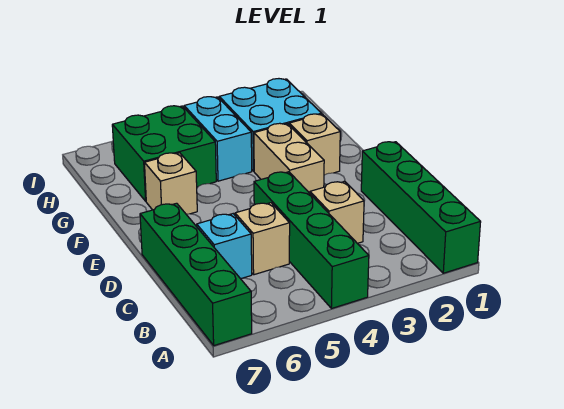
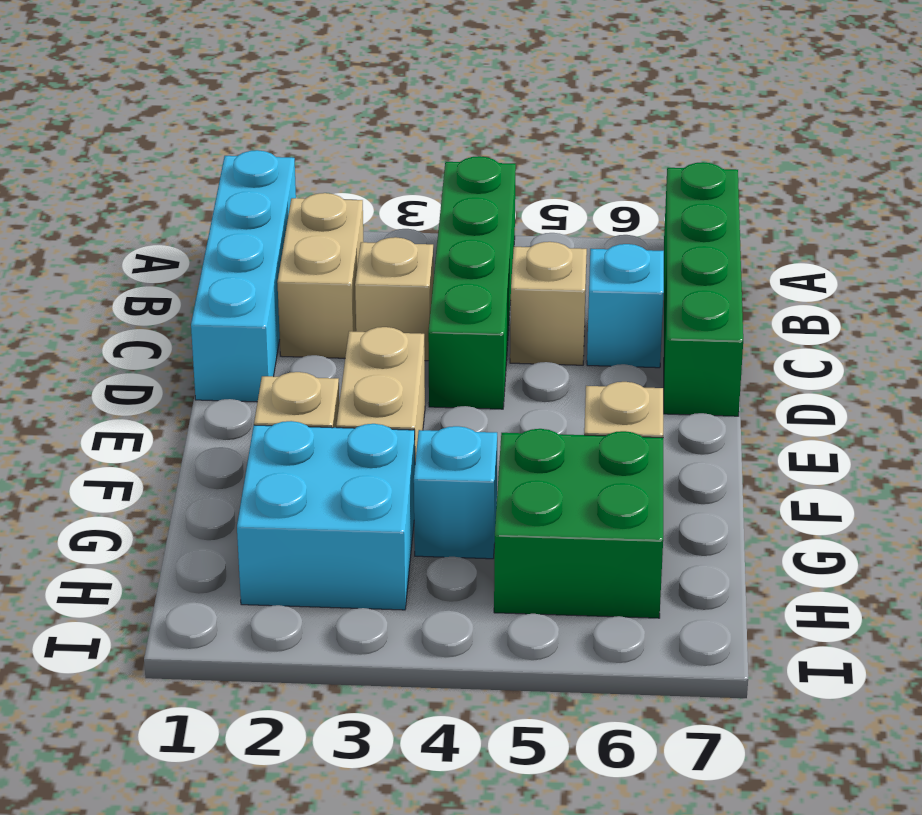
green brick A1:D1 level 1 -> cyan brick A1:D1 level 1
none -> tan brick B2:C2 level 1
cyan brick G4:H4 level 1 -> cyan brick G4 level 1

